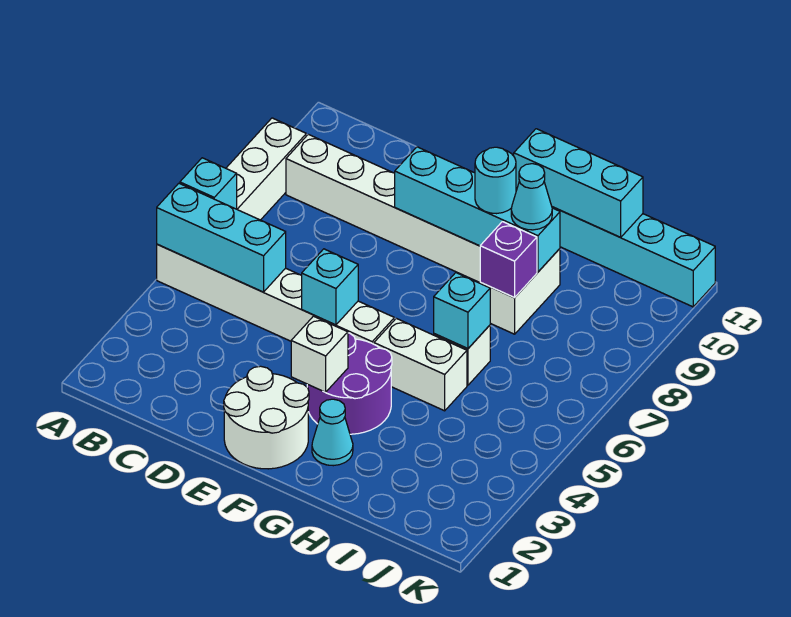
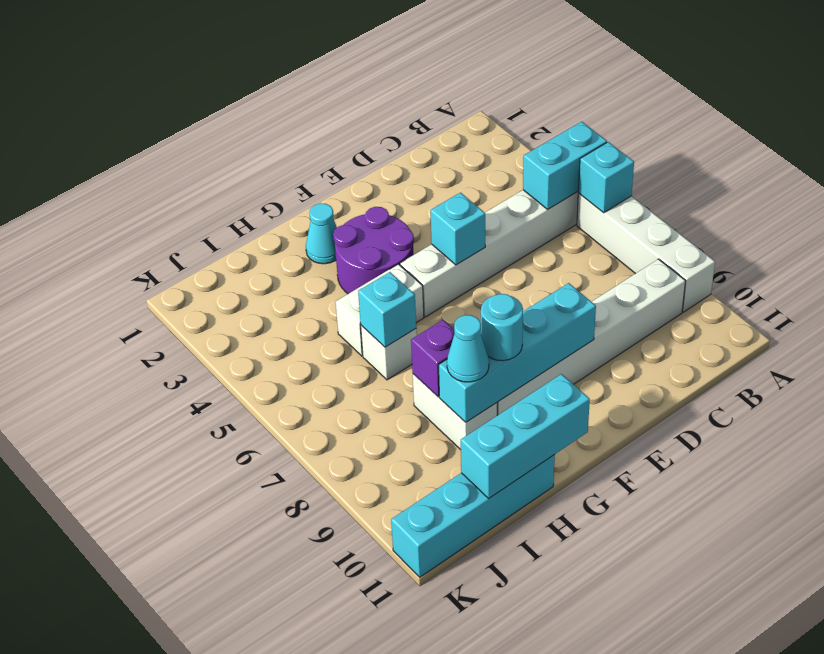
cyan brick A5:C5 level 2 -> cyan brick A5:B5 level 2
white round brick E1:F2 level 1 -> none
white brick F3 level 2 -> none

